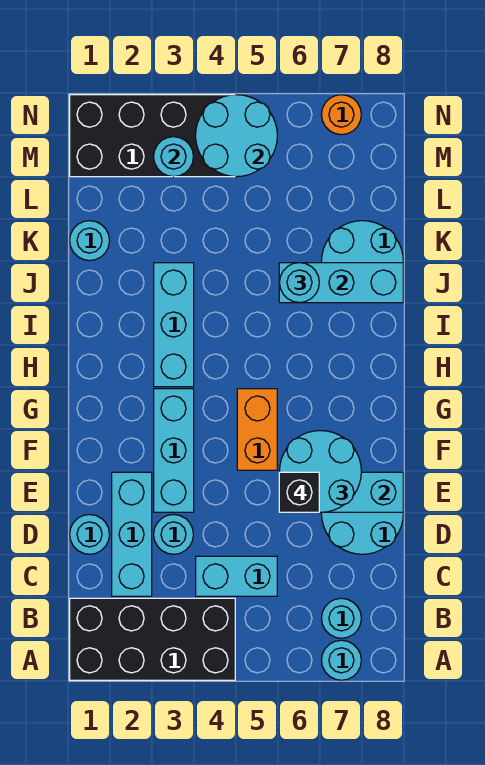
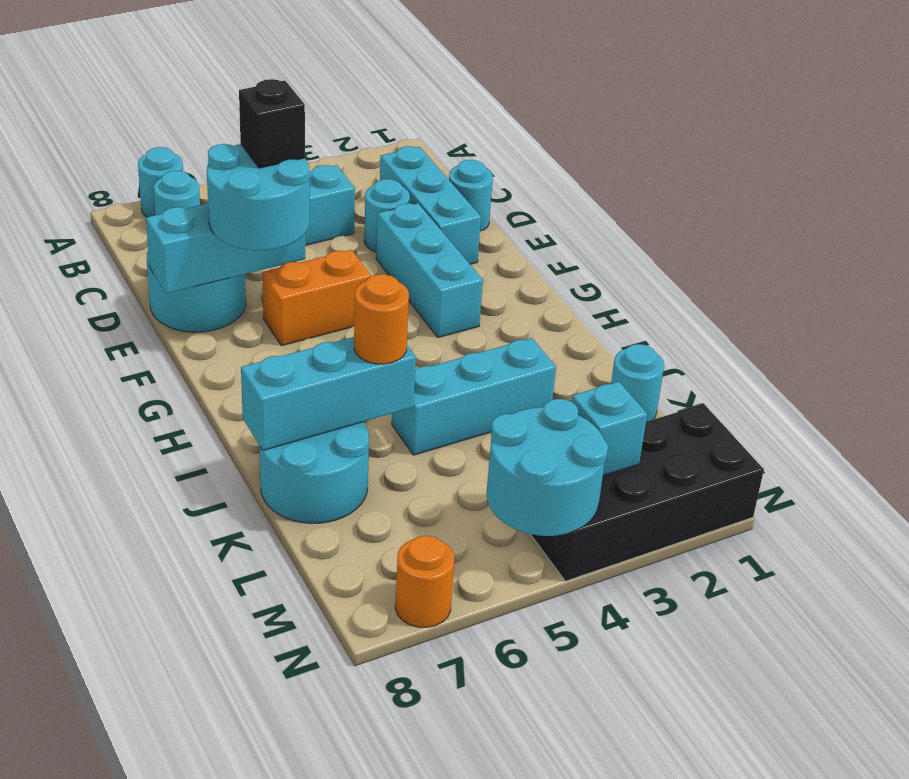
black brick A1:B4 level 1 -> none
orange brick F5:G5 level 1 -> orange brick F5:F6 level 1
cyan brick H3:J3 level 1 -> cyan brick J3:J5 level 1
cyan round brick J6 level 3 -> orange round brick J6 level 3
cyan round brick M3 level 2 -> cyan brick M3 level 2

